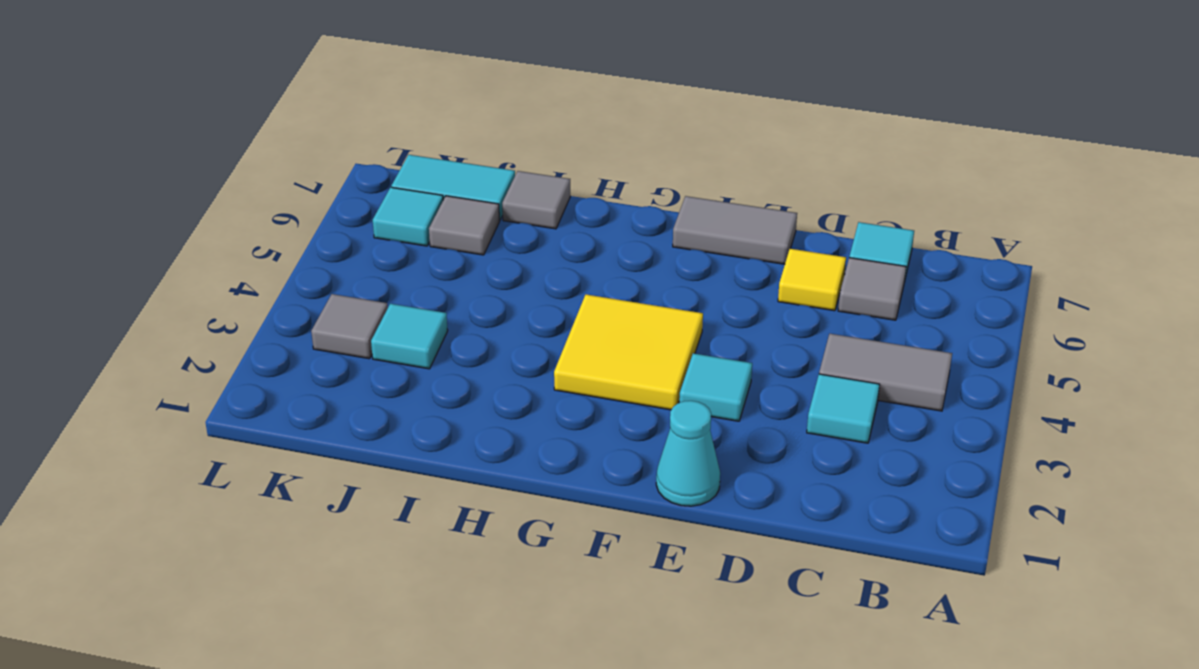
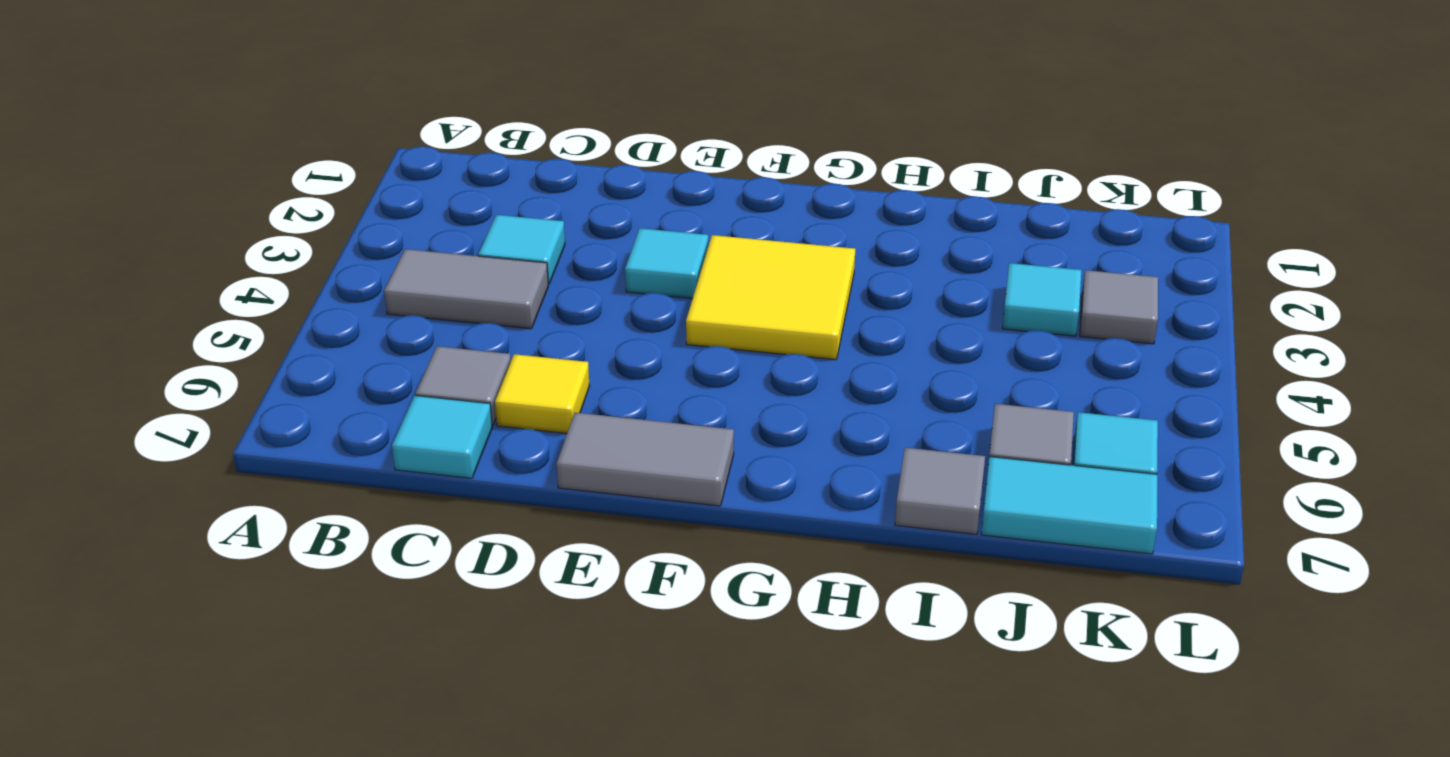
cyan cone E1 level 1 -> none

